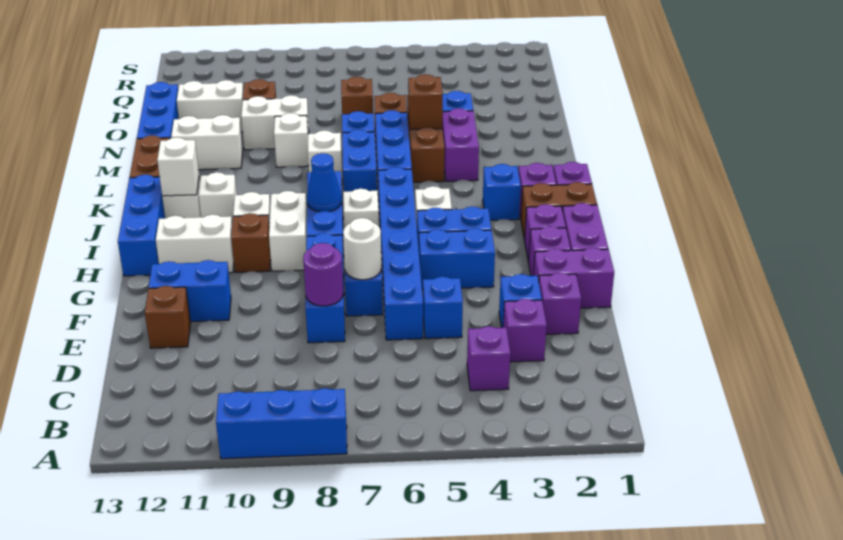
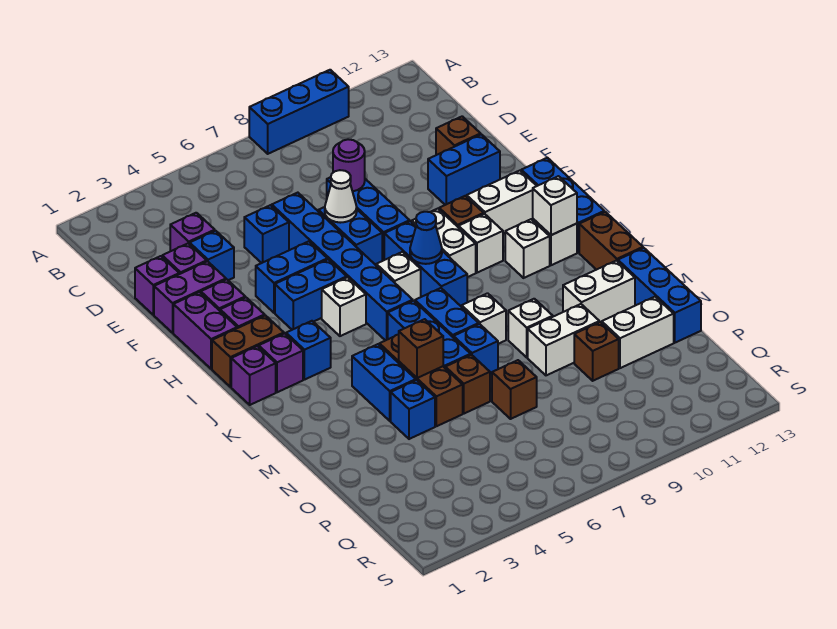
purple brick C4 level 1 -> purple brick E1 level 1
white round brick F7 level 2 -> white cone F7 level 2
purple brick L4:M4 level 1 -> blue brick L4:M4 level 1

